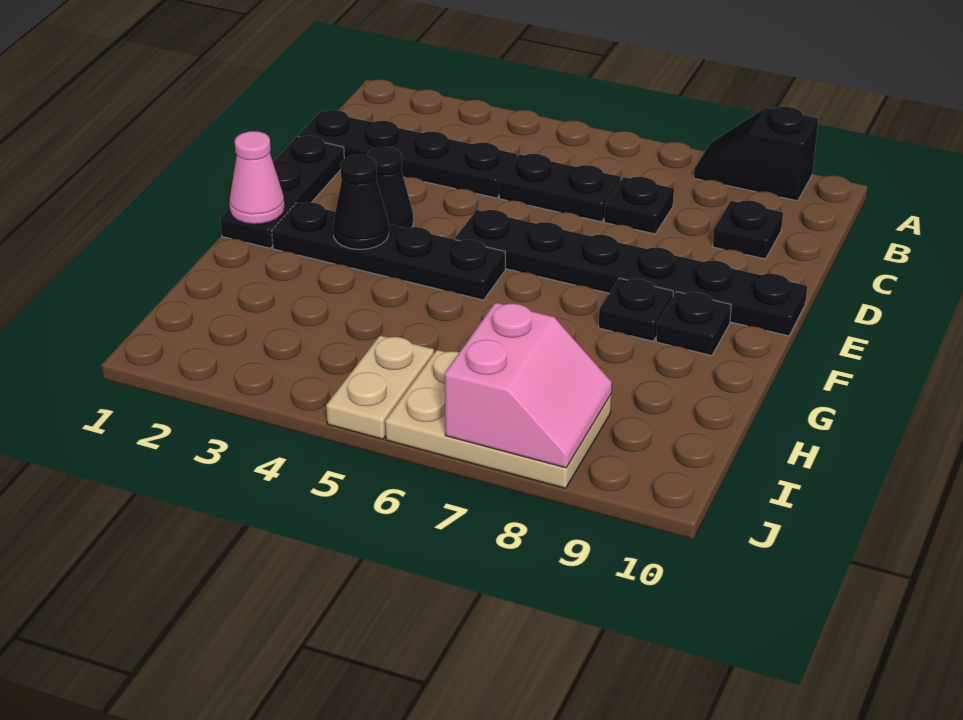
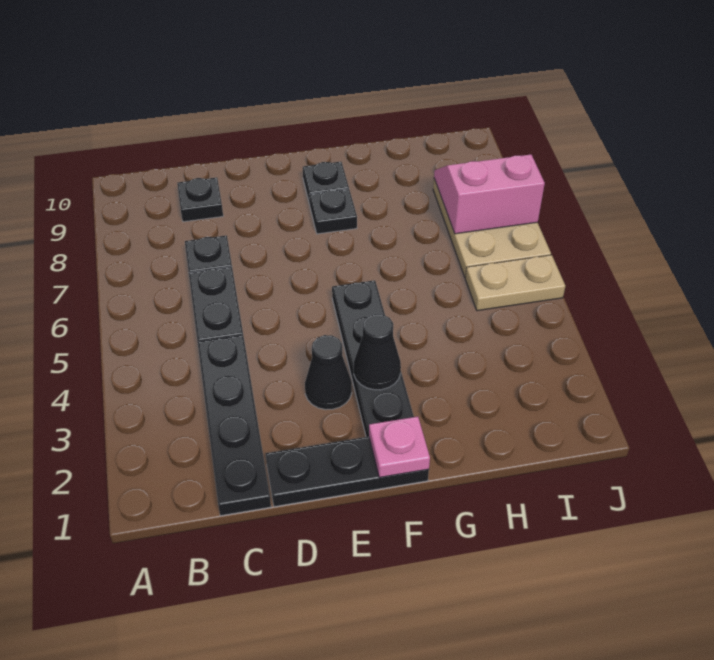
black slope A8:A9 level 1 top 9 -> none
black plate E5:E10 level 1 -> none
pink cone F1 level 2 -> pink plate F1 level 2

